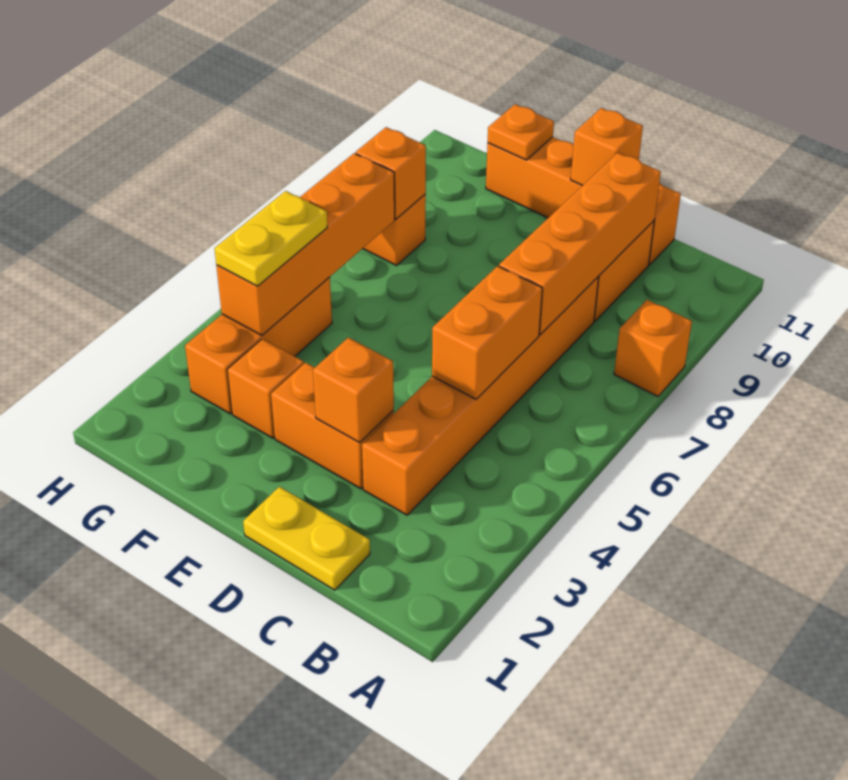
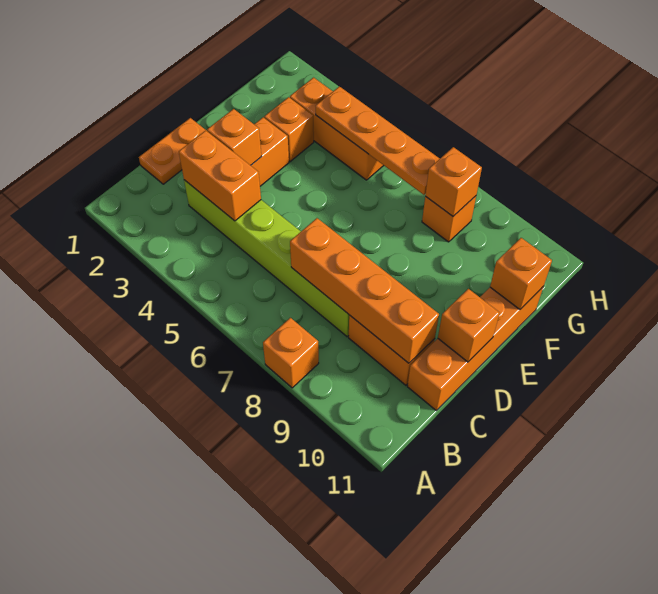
yellow plate C1:D1 level 1 -> orange plate C1:D1 level 1
orange brick C3:C8 level 1 -> lime brick C3:C8 level 1
orange brick C5:C6 level 2 -> orange brick C3:C4 level 2
orange plate F11 level 2 -> orange brick F11 level 2
orange brick G4:G7 level 2 -> orange plate G4:G7 level 2
yellow plate G4:G5 level 3 -> none

